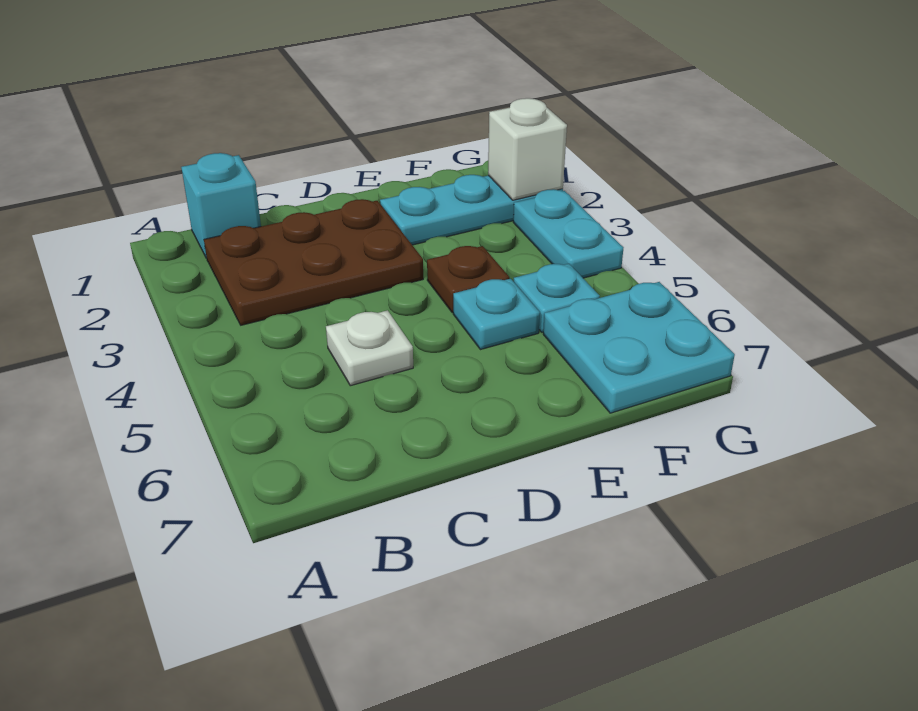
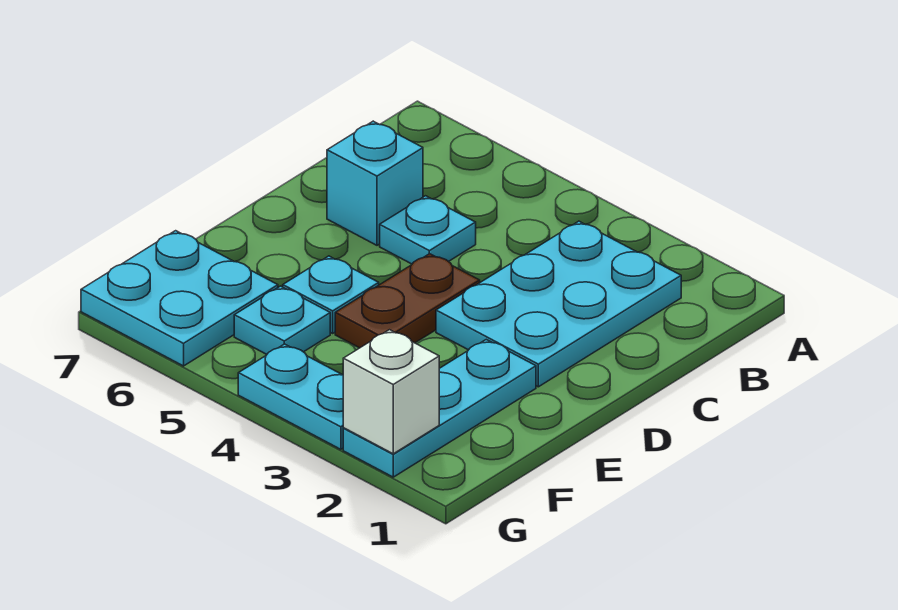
cyan brick B1 level 1 -> cyan brick C6 level 1
brown plate B2:D3 level 1 -> cyan plate B2:D3 level 1
white plate C5 level 1 -> cyan plate C5 level 1
brown plate E4 level 1 -> brown plate D4:E4 level 1

